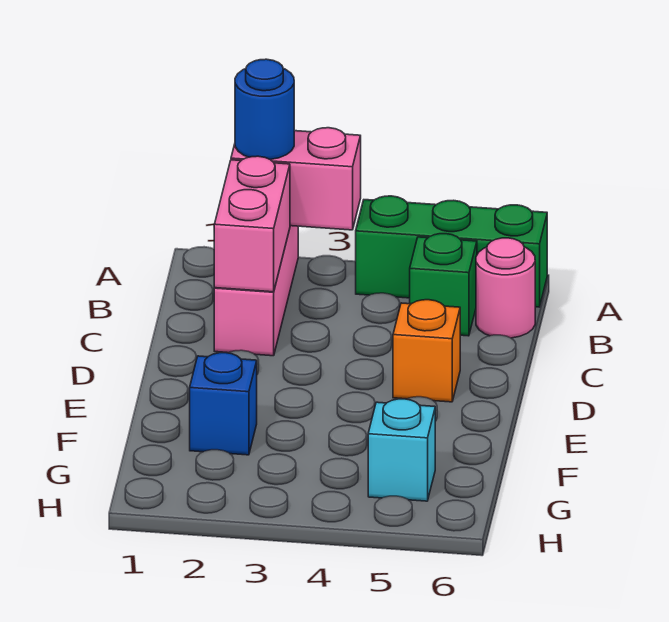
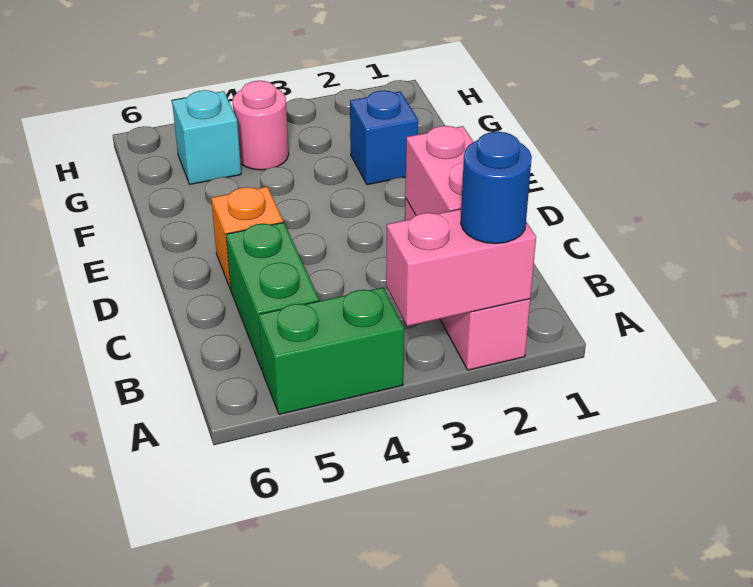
green brick A4:A6 level 1 -> green brick A4:A5 level 1
green brick B5 level 1 -> green brick B5:C5 level 1
pink round brick B6 level 1 -> pink round brick G4 level 1

